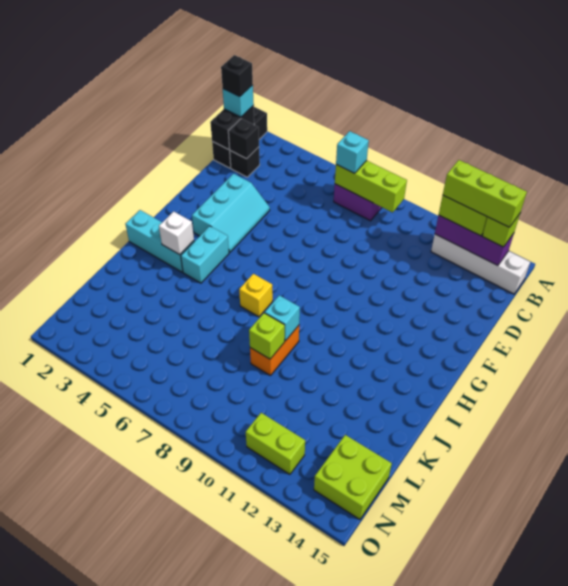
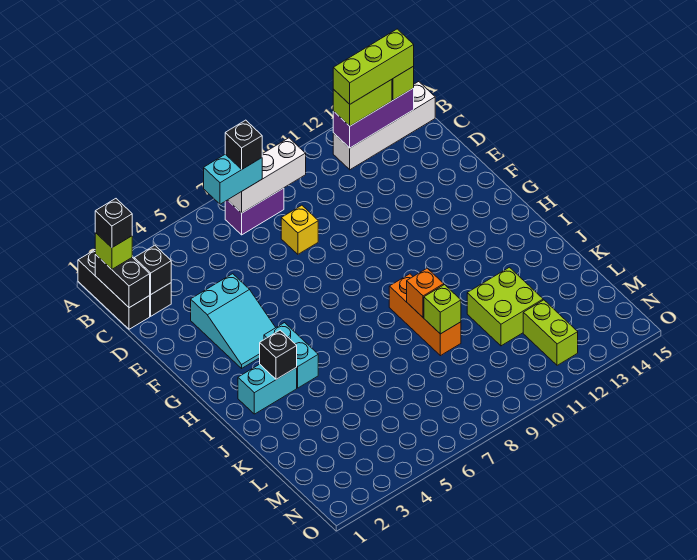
cyan brick B1 level 3 -> lime brick B1 level 3
lime brick B7:B9 level 2 -> white brick B7:B9 level 2
cyan brick B7 level 3 -> cyan brick B6:B7 level 3
none -> black brick B7 level 4
cyan slope E3:G4 level 1 top 3 -> cyan slope E3:G4 level 1 top E
cyan brick I1:I3 level 1 -> cyan brick I2:I3 level 1
white brick I3 level 2 -> black brick I3 level 2
yellow brick I7 level 1 -> yellow brick D8 level 1
orange brick J9:K9 level 1 -> orange brick I9:K9 level 1
cyan brick J9 level 2 -> orange brick J9 level 2
lime brick M14:N15 level 1 -> lime brick K11:L12 level 1
lime brick N11:N12 level 1 -> lime brick M12:N12 level 1

